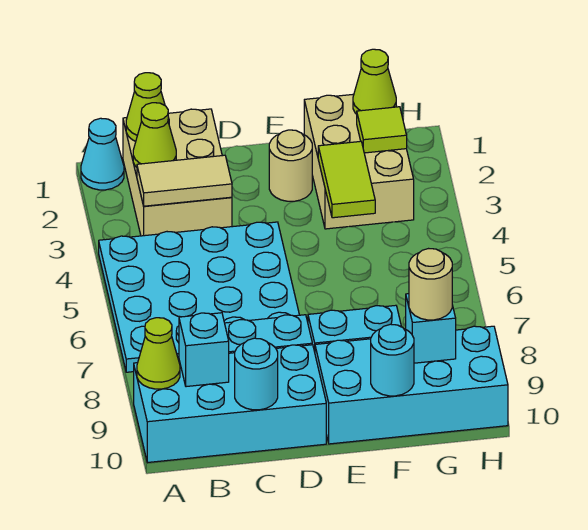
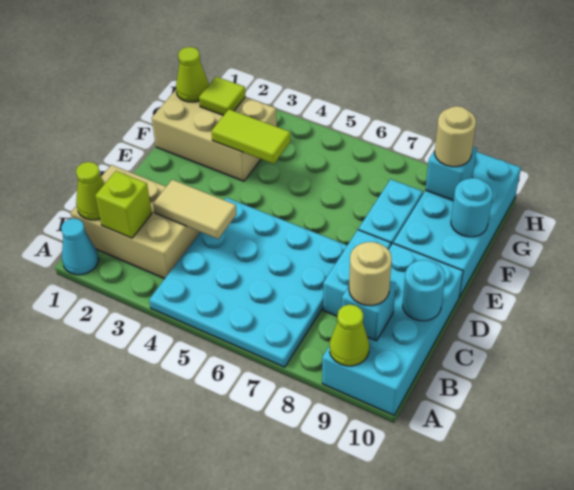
lime cone B2 level 2 -> lime brick B2 level 2
tan tile B3:C3 level 2 -> tan tile C3:C4 level 2
tan round brick E2 level 1 -> tan round brick B9 level 3

